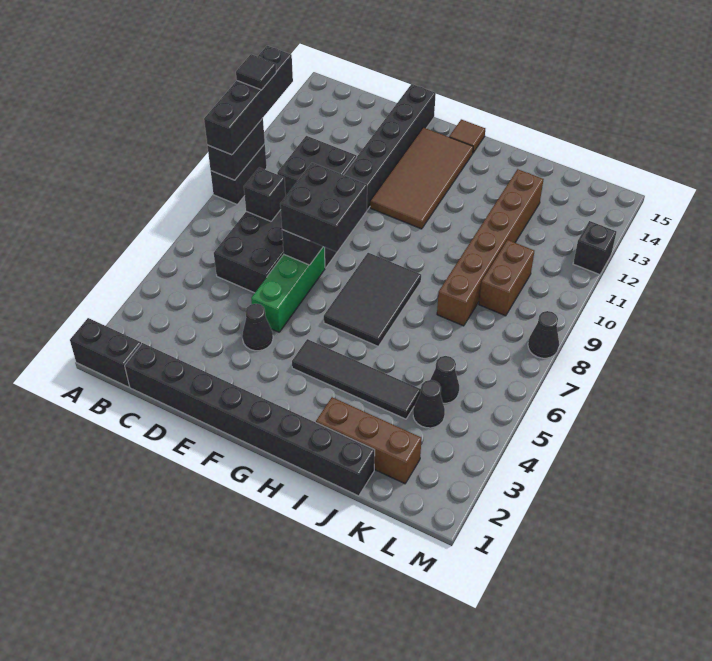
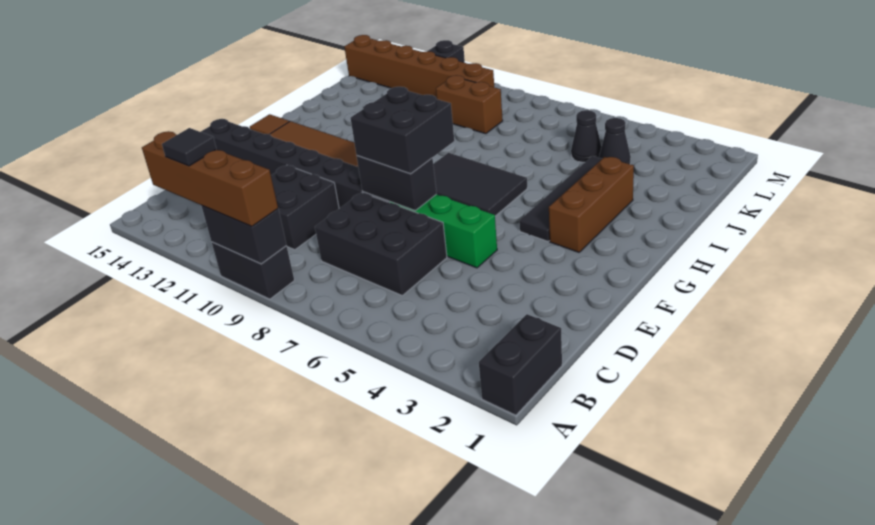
black brick A9:A12 level 3 -> brown brick A9:A12 level 3
black brick C1:J1 level 1 -> none
black brick C8 level 2 -> none
black cone E4 level 1 -> none
brown brick I2:K2 level 1 -> brown brick G3:I3 level 1
brown brick J8:J13 level 1 -> brown brick L10:L15 level 1
black cone M8 level 1 -> none

